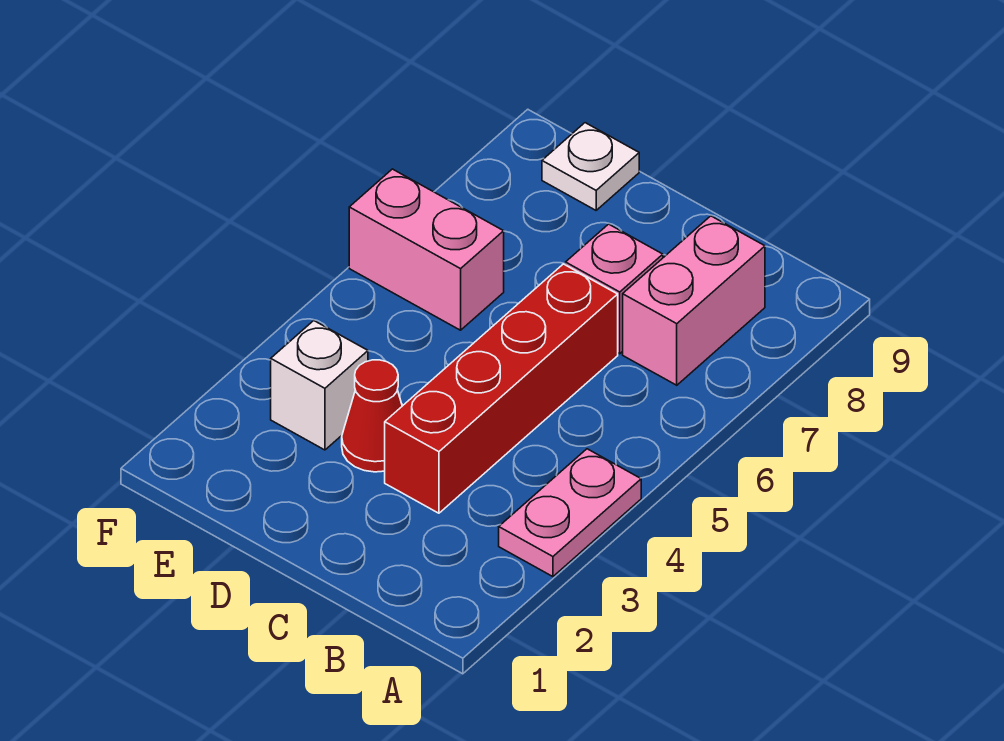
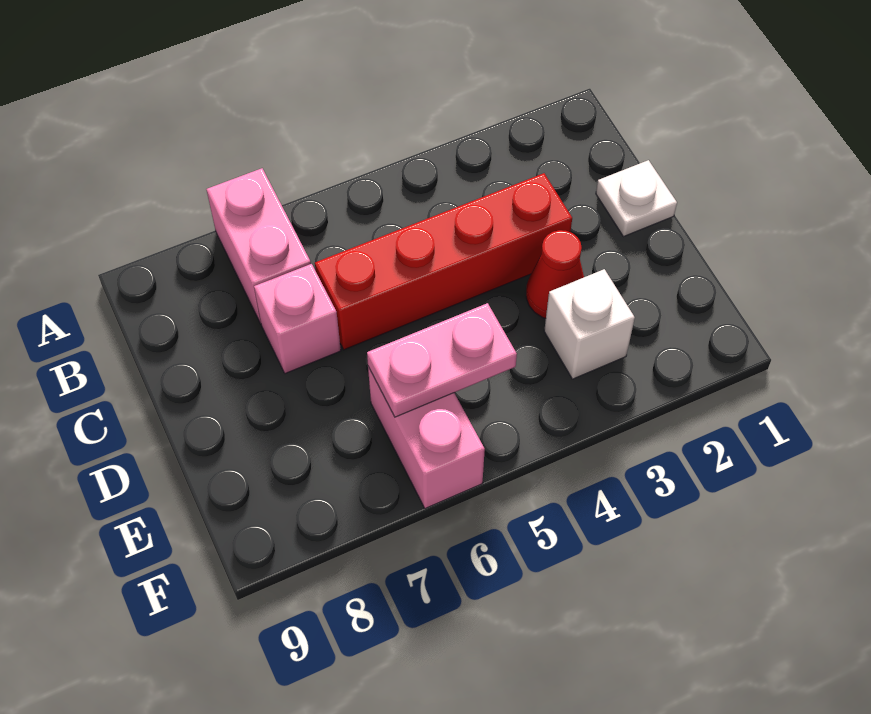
pink plate A3:A4 level 1 -> pink plate E5:E6 level 2
pink brick B7:B8 level 1 -> pink brick A7:B7 level 1
white plate E9 level 1 -> white plate C1 level 1

